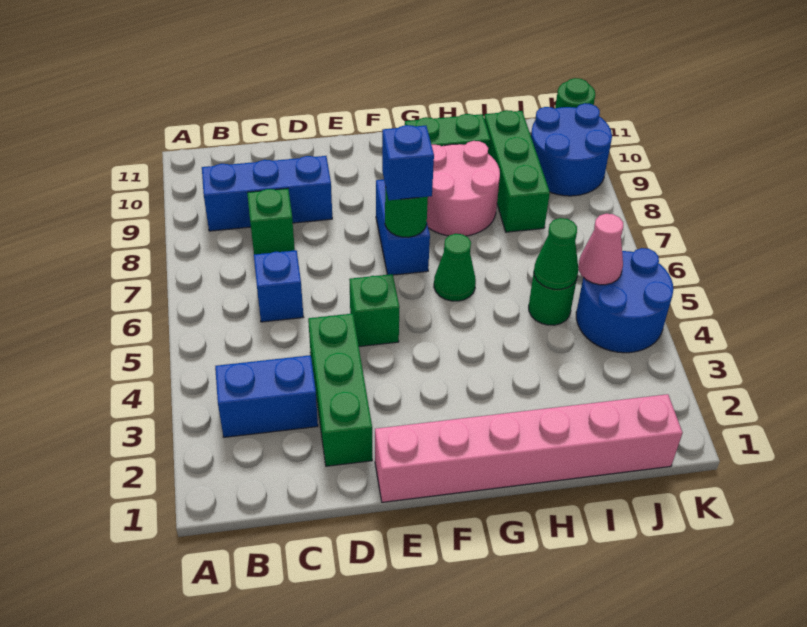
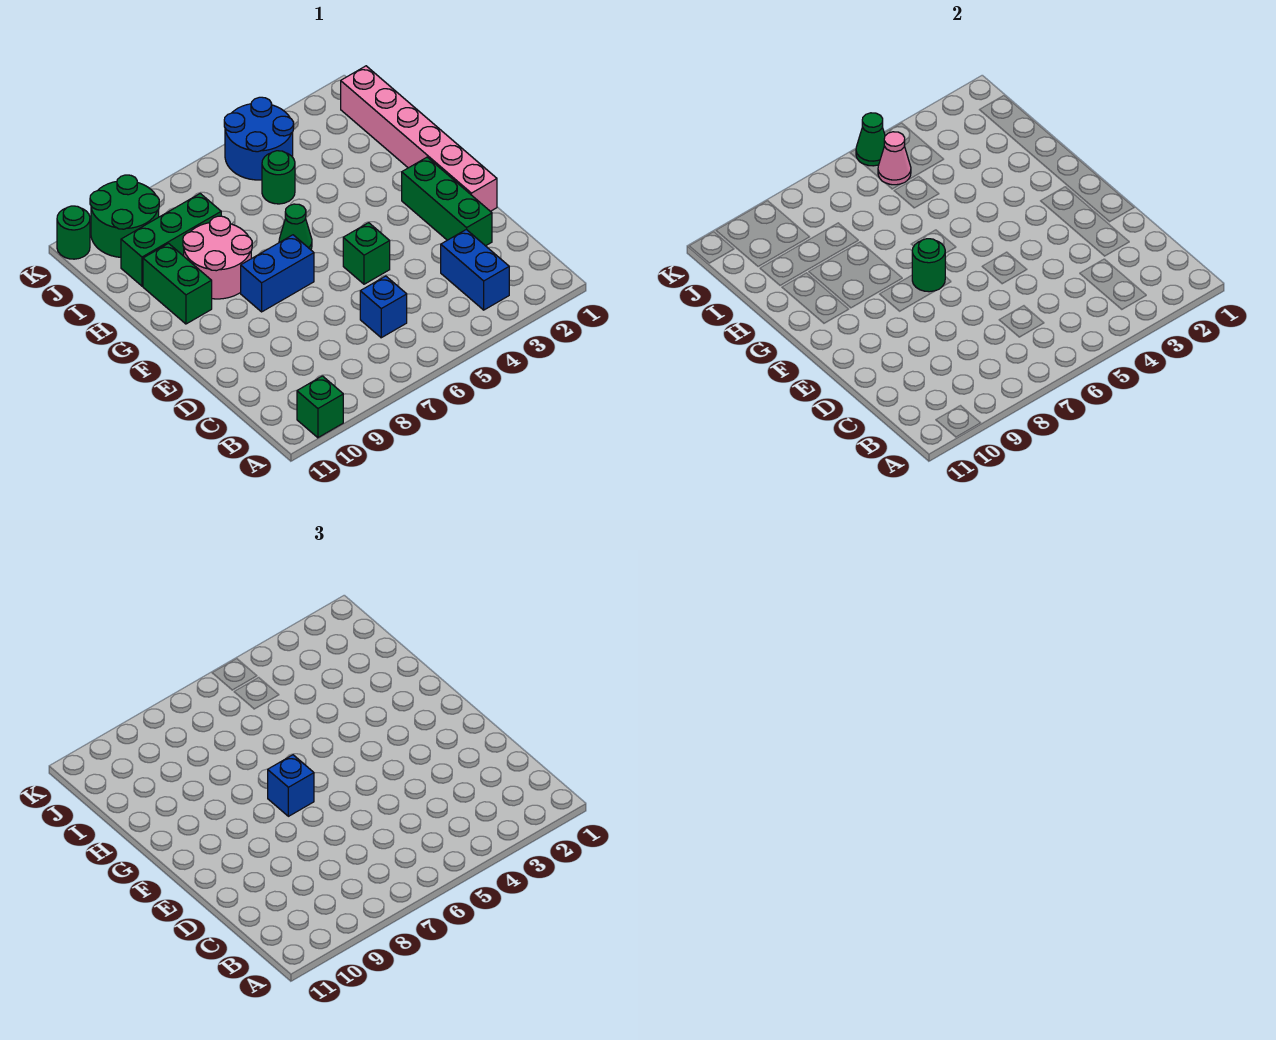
blue brick B9:D9 level 1 -> none
green brick C8 level 1 -> green brick A10 level 1
green brick D2:D4 level 1 -> green brick D2:F2 level 1
green cone I5 level 2 -> green cone K5 level 2
blue round brick J9:K10 level 1 -> green round brick J9:K10 level 1

